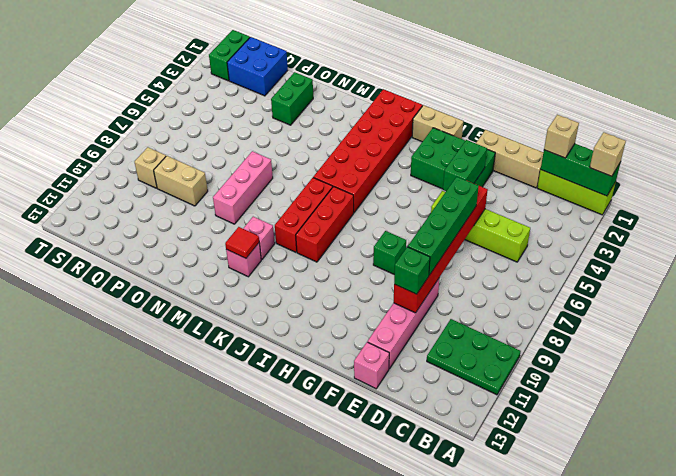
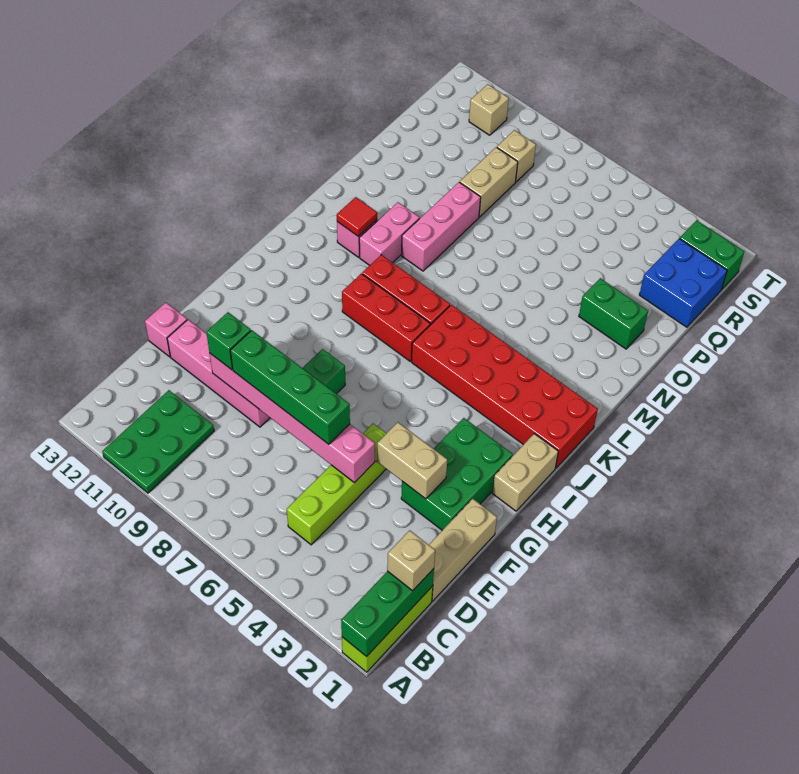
tan brick A1 level 3 -> tan brick S11 level 1
red brick E5:E10 level 2 -> pink brick E5:E10 level 2
green brick F3:F4 level 2 -> tan brick F3:F4 level 2
pink brick L10 level 1 -> pink brick L10:M10 level 1
pink brick N7:N9 level 1 -> pink brick M9:O9 level 1

